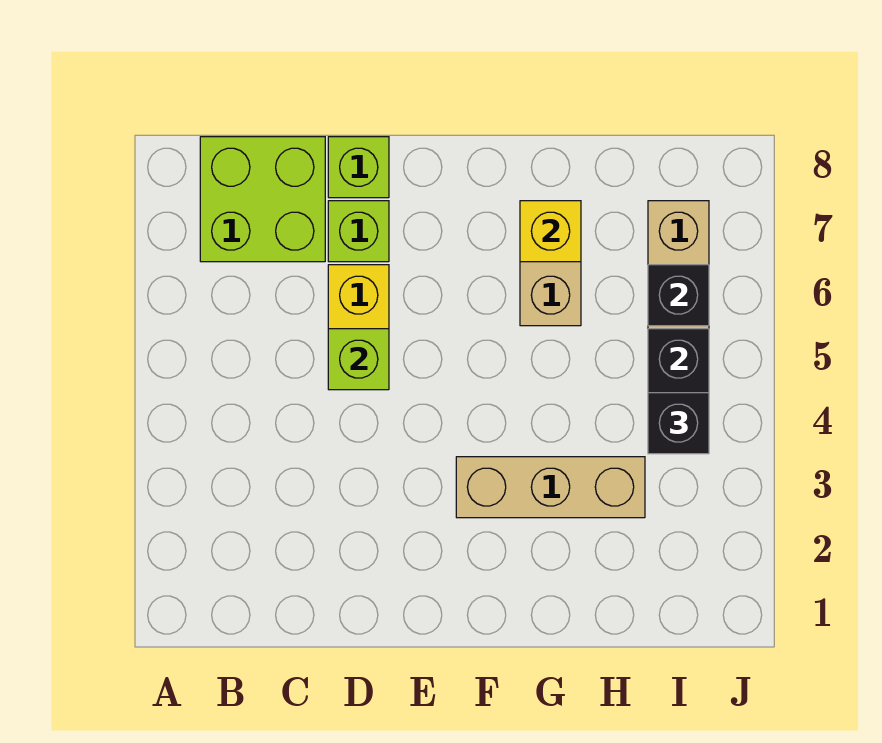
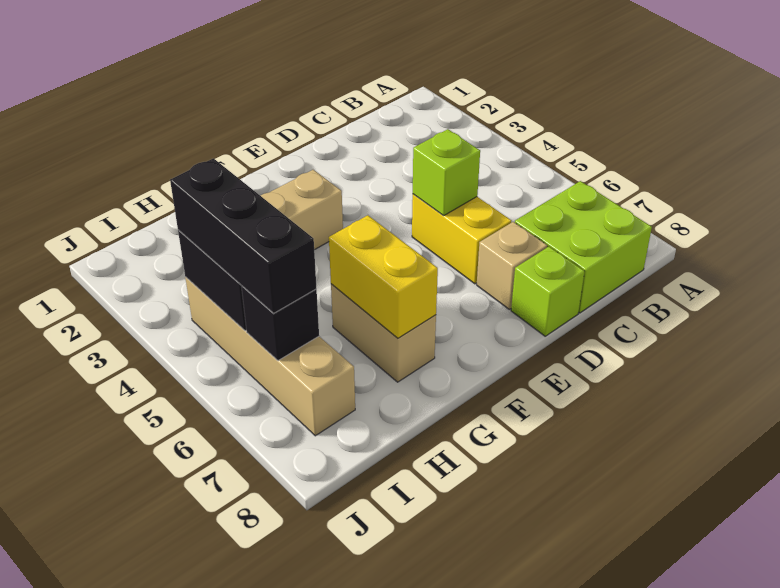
lime brick D7 level 1 -> tan brick D7 level 1
yellow brick G7 level 2 -> yellow brick G6:G7 level 2
black brick I4 level 3 -> black brick I4:I6 level 3

